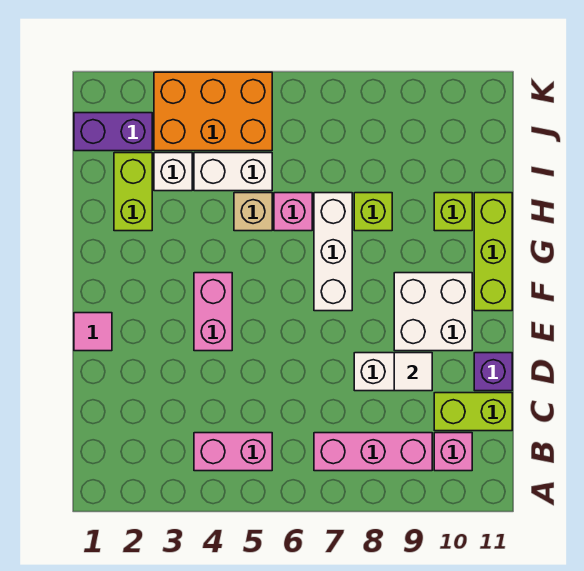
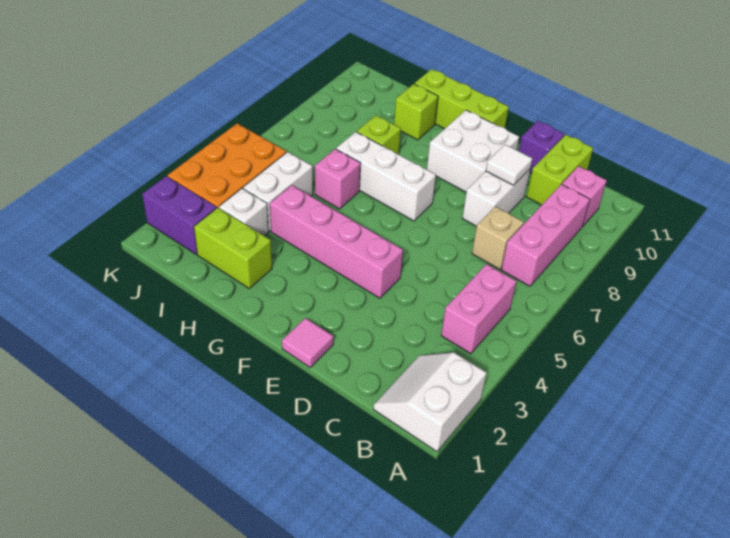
none -> white slope A1:B2 level 1 top A
pink brick E4:F4 level 1 -> pink brick E4:H4 level 1
tan brick H5 level 1 -> tan brick C7 level 1
purple brick J1:J2 level 1 -> purple brick J2:K2 level 1

